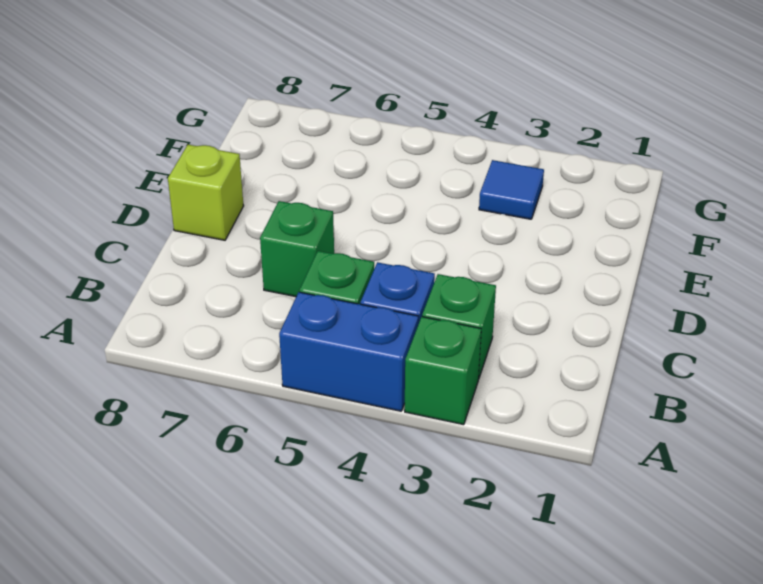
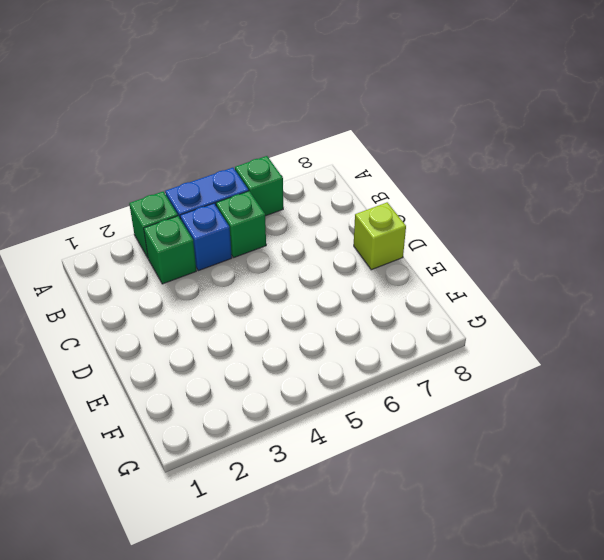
green brick C6 level 1 -> green brick A6 level 1
blue tile F3 level 1 -> none

